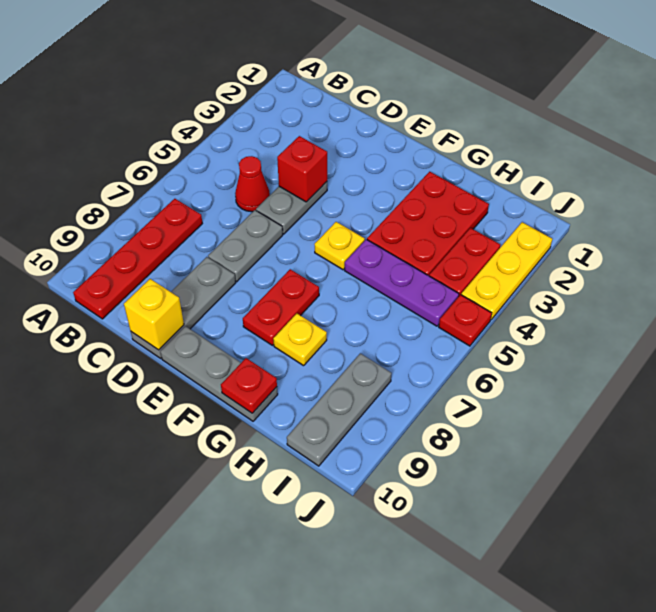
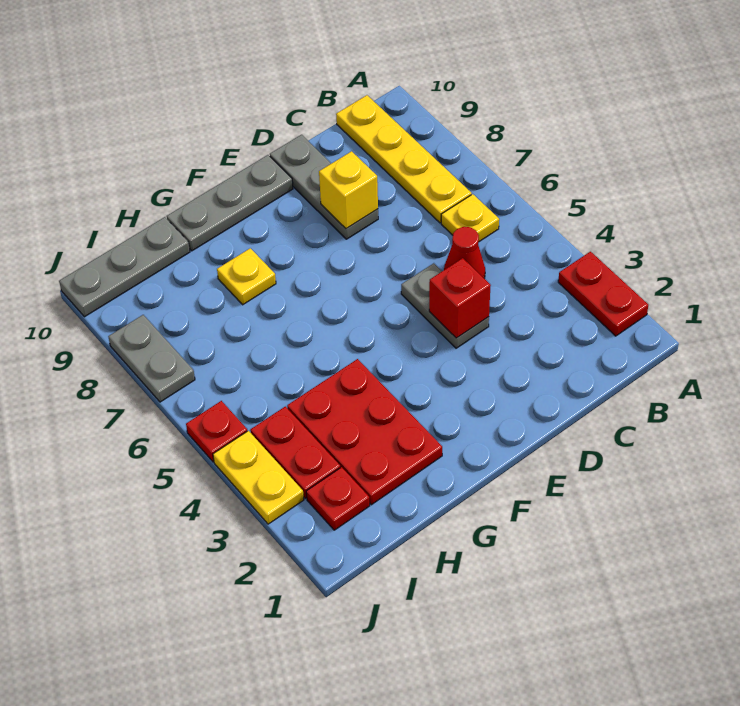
red plate B7:B10 level 1 -> yellow plate B7:B10 level 1
grey plate D6:D7 level 1 -> grey plate J7:J8 level 1
yellow brick D10 level 2 -> yellow brick D8 level 2
yellow plate F5 level 1 -> yellow plate B6 level 1
red plate F7:F8 level 1 -> red plate A2:A3 level 1
purple plate G5:I5 level 1 -> none
red plate G10 level 2 -> red plate I2 level 1
grey plate I8:I10 level 1 -> grey plate H10:J10 level 1
yellow plate J2:J4 level 1 -> yellow plate J3:J4 level 1

